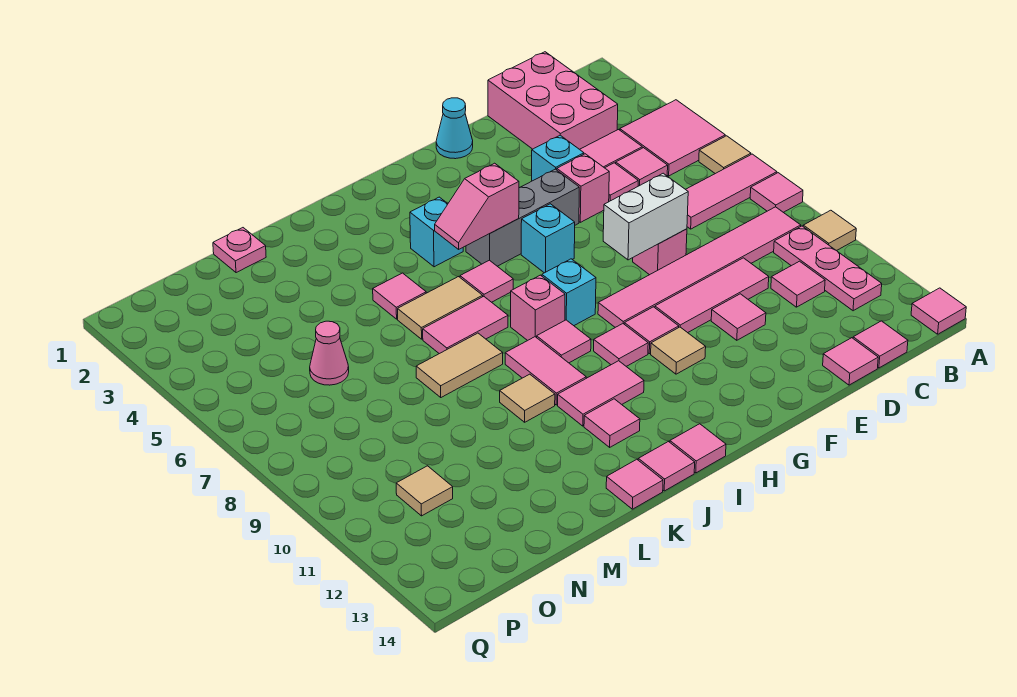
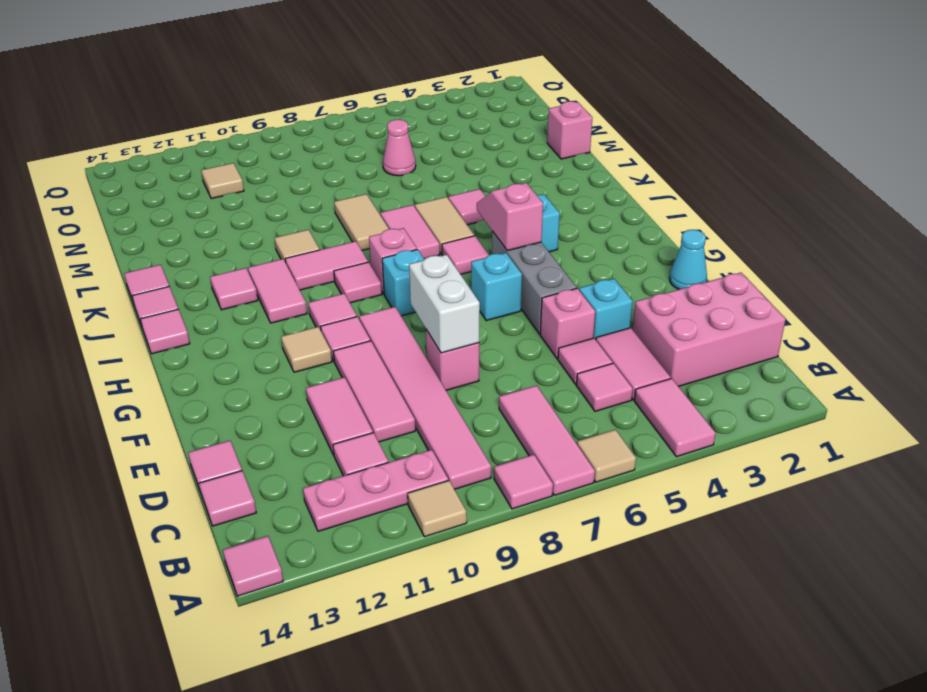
pink tile A4:B5 level 1 -> pink tile A4:B4 level 1
pink tile E11 level 1 -> pink tile D11:E11 level 1
pink plate M1 level 1 -> pink brick M1 level 1

